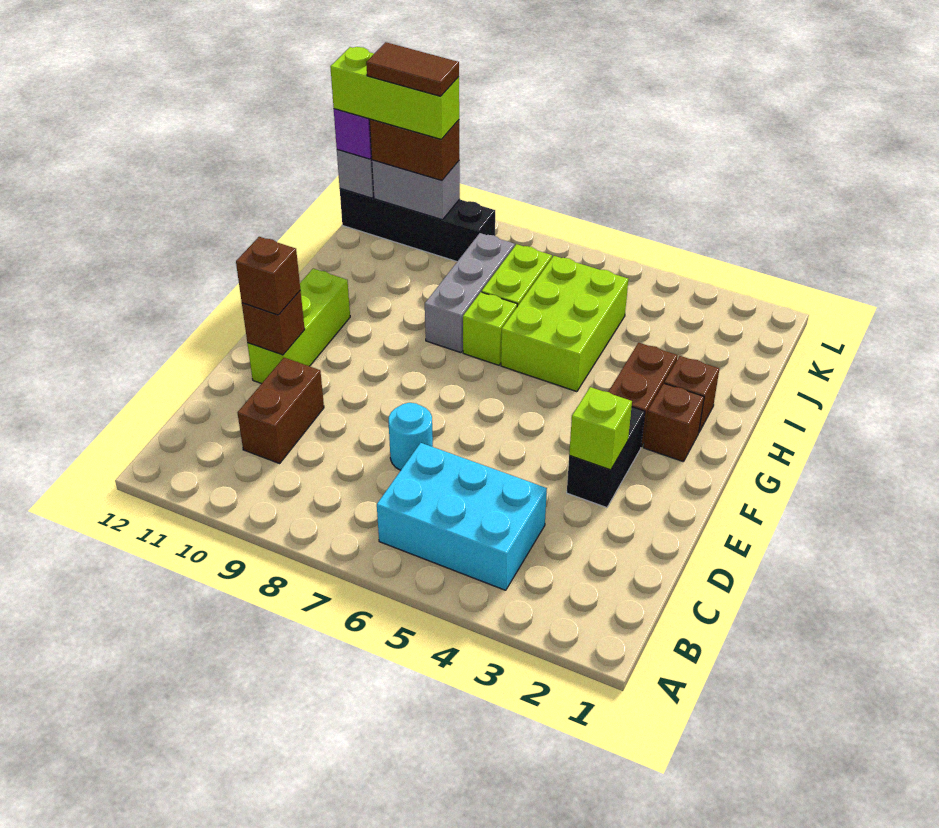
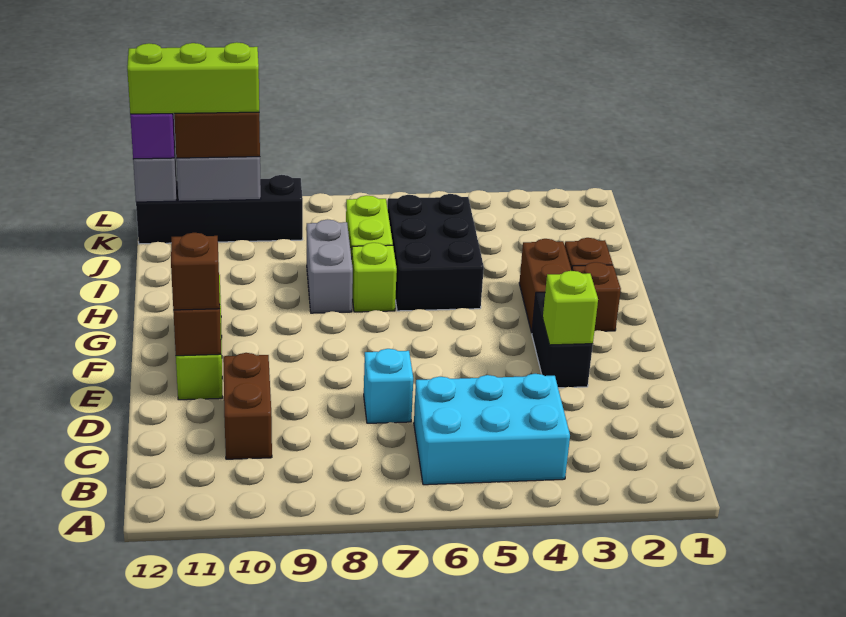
cyan round brick D7 level 1 -> cyan brick D7 level 1
lime brick H5:J6 level 1 -> black brick H5:J6 level 1
grey brick H8:J8 level 1 -> grey brick H8:I8 level 1
brown tile K10:K11 level 5 -> none

